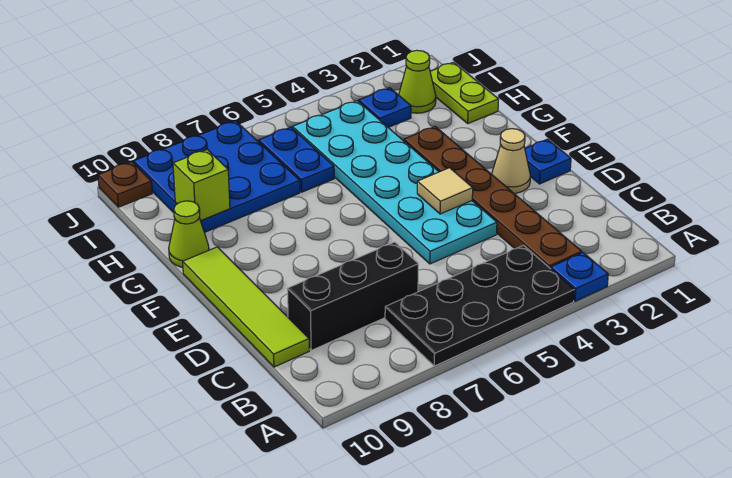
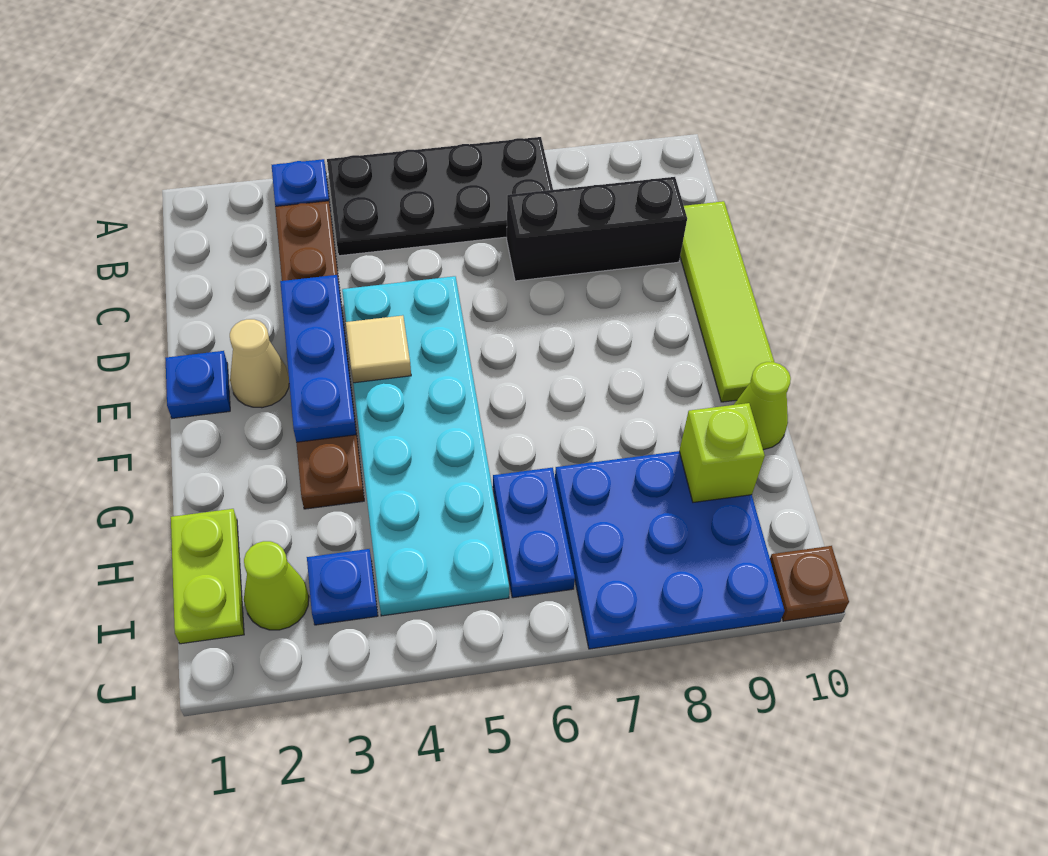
none -> blue plate D3:F3 level 2

